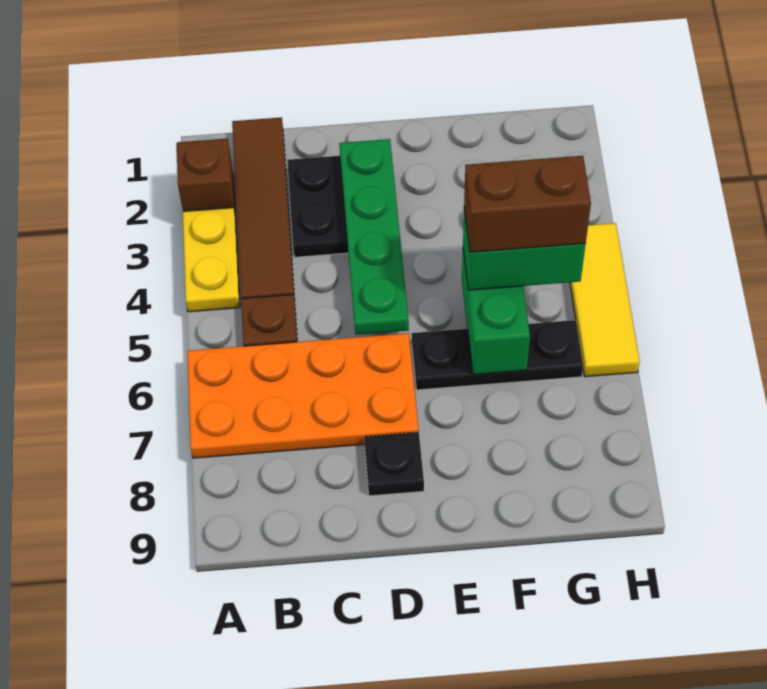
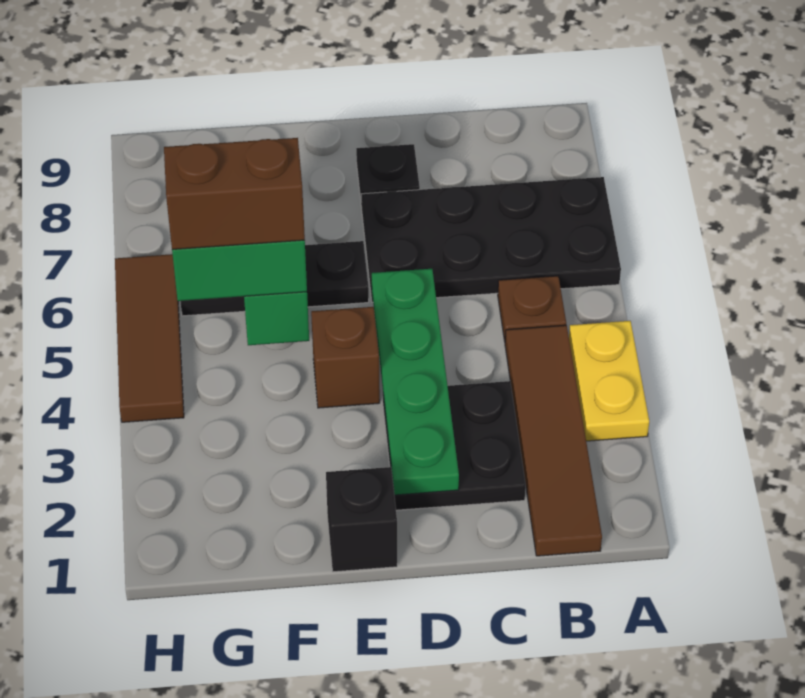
brown brick A2 level 1 -> brown brick E4 level 1
orange plate A6:D7 level 1 -> black plate A6:D7 level 1
none -> black brick E1 level 1
yellow tile H4:H6 level 1 -> brown tile H4:H6 level 1

